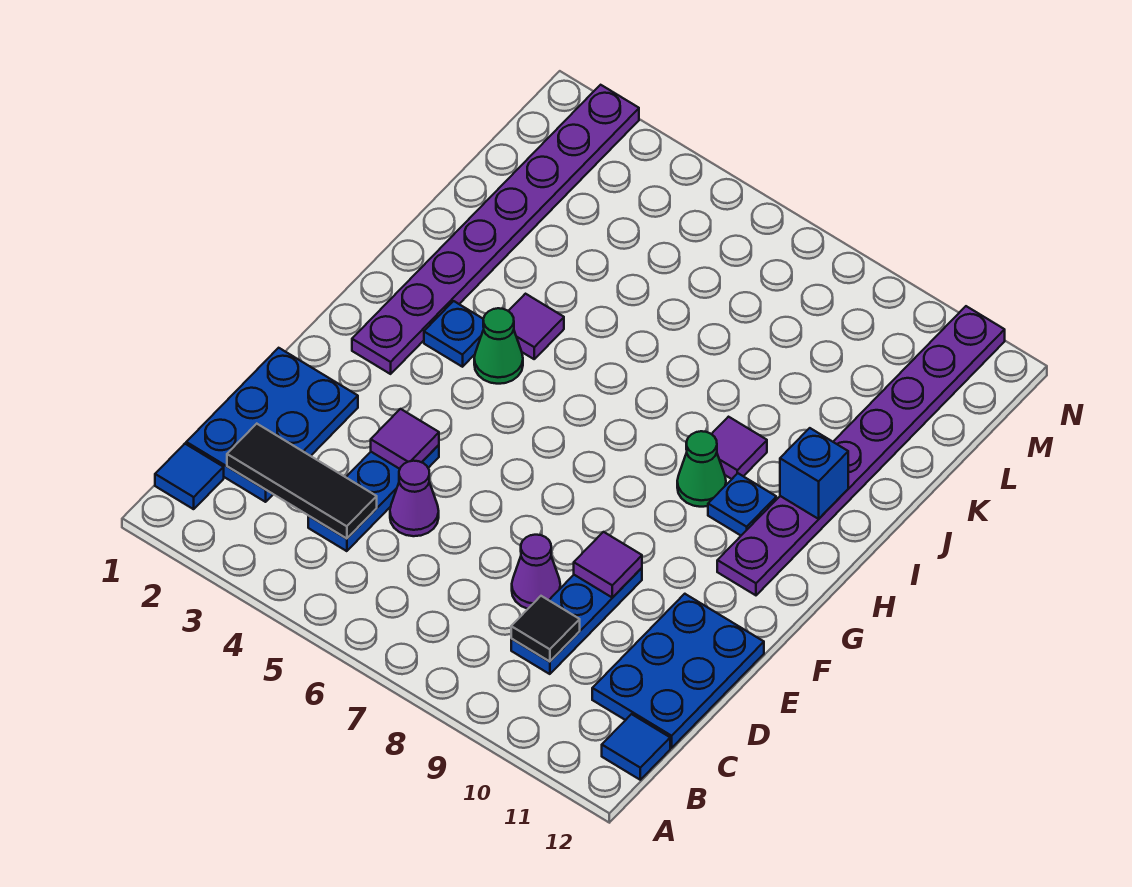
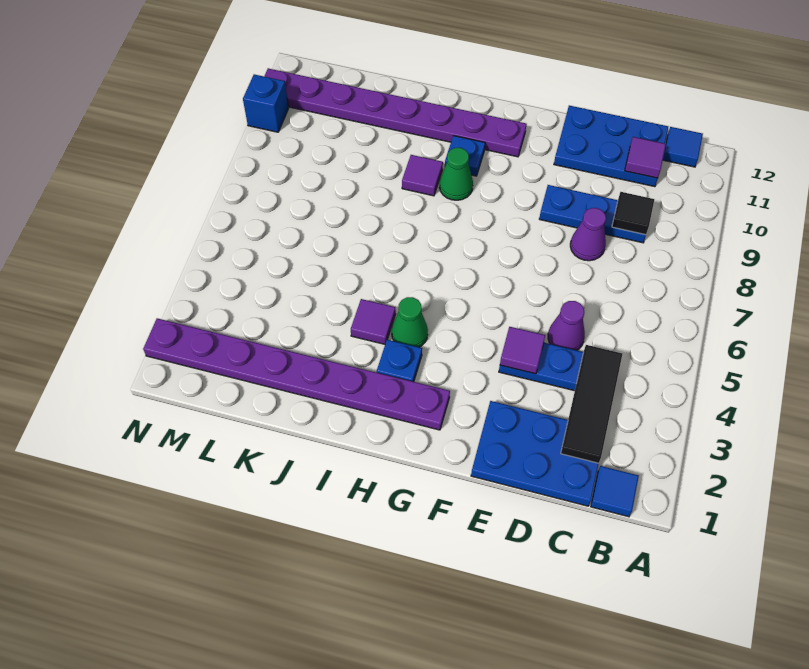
purple tile E9 level 2 -> purple tile C11 level 2
blue brick I11 level 2 -> blue brick N10 level 1

